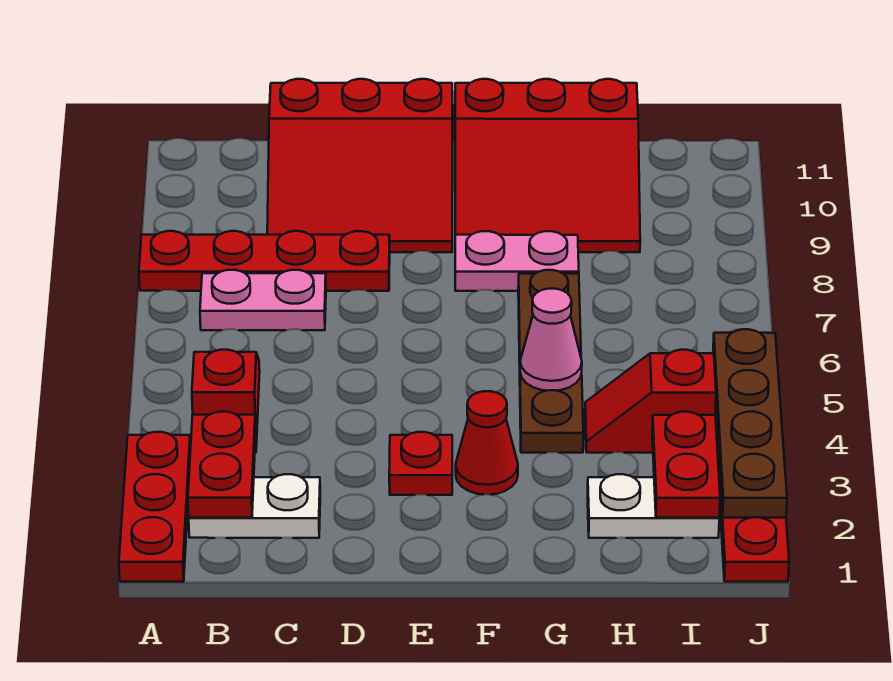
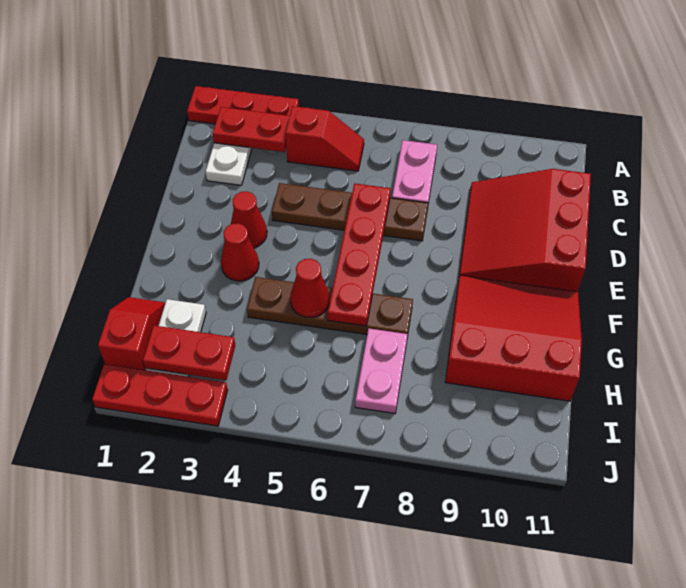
red plate A8:D8 level 1 -> red plate D6:G6 level 2
red plate E3 level 1 -> red cone E3 level 1
pink plate F8:G8 level 1 -> pink plate H7:I7 level 1
red slope F9:H11 level 1 top 11 -> red slope F9:H11 level 1 top H
pink cone G5 level 2 -> red cone G5 level 2
red slope H4:I4 level 1 top I -> red slope H1:I1 level 1 top I
brown plate J2:J5 level 2 -> brown plate D4:D7 level 1

